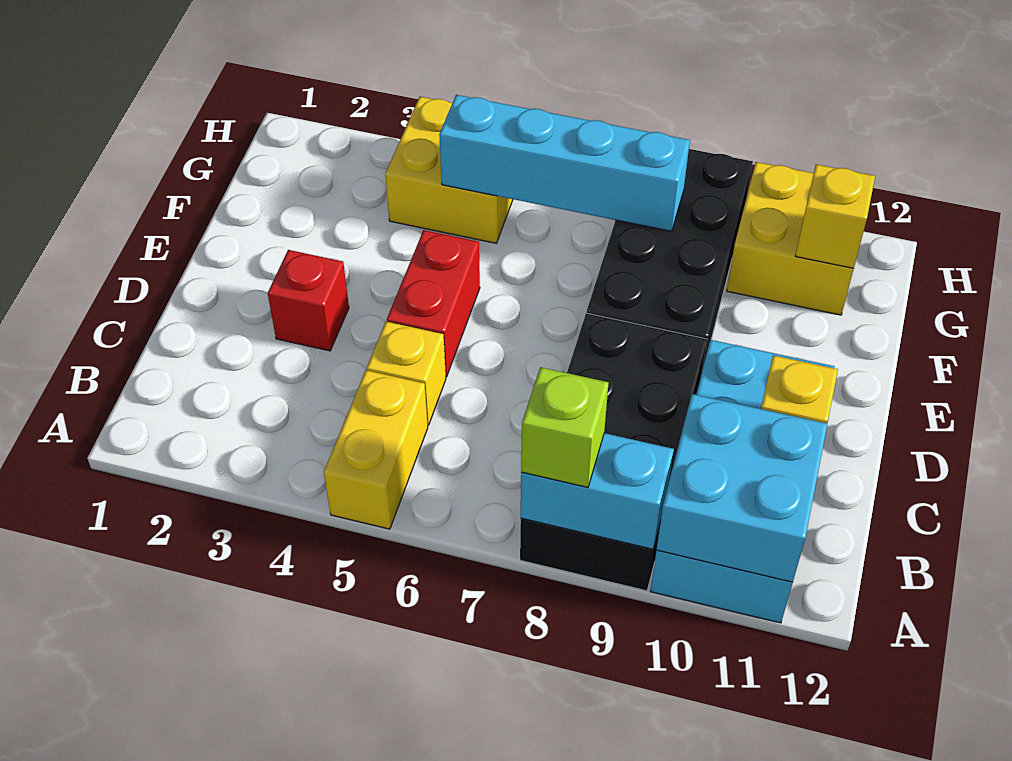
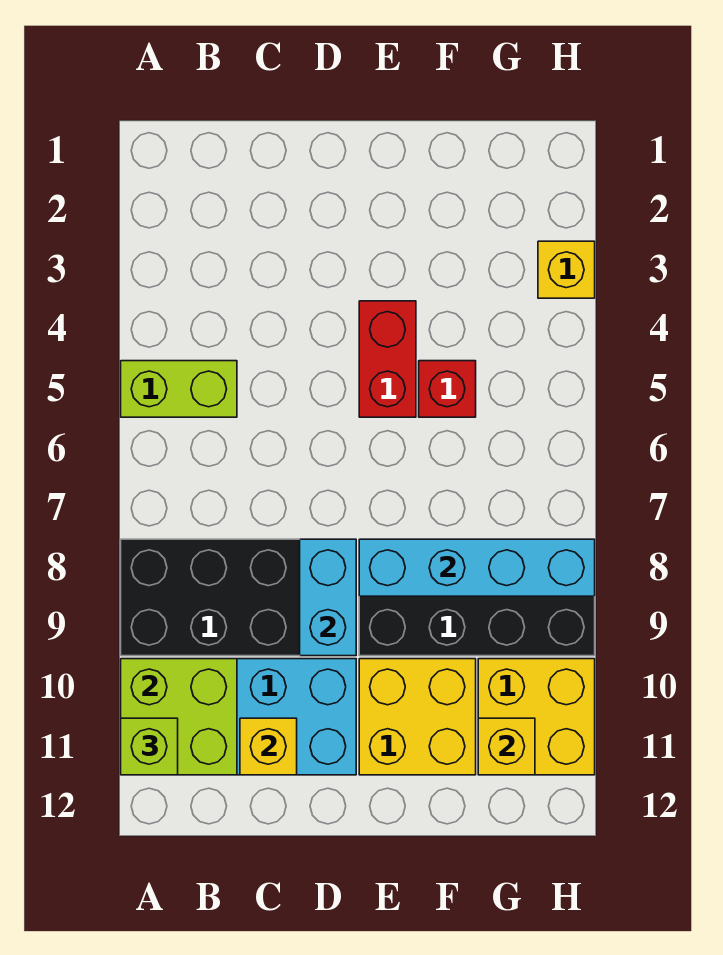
yellow brick A5:B5 level 1 -> lime brick A5:B5 level 1
cyan brick A8:A9 level 2 -> cyan brick D8:D9 level 2
lime brick A8 level 3 -> lime brick A11 level 3
cyan brick A10:B11 level 2 -> lime brick A10:B11 level 2
yellow brick C5 level 1 -> yellow brick H3 level 1
red brick D3 level 1 -> red brick F5 level 1
red brick D5:E5 level 1 -> red brick E4:E5 level 1
yellow brick G4:H5 level 1 -> yellow brick E10:F11 level 1
cyan brick G5:G8 level 2 -> cyan brick E8:H8 level 2

